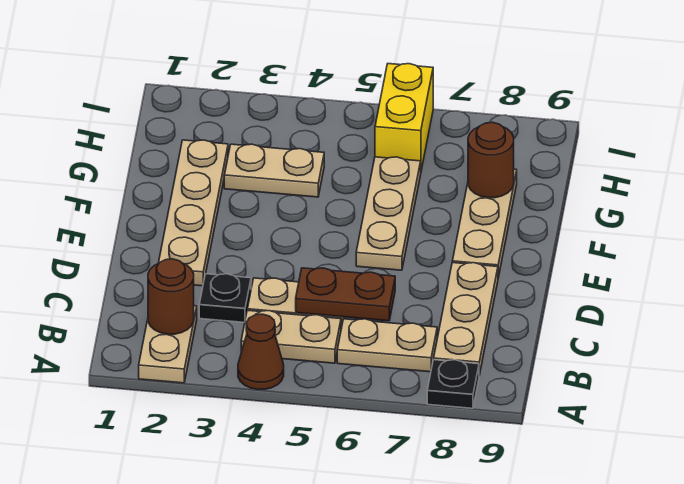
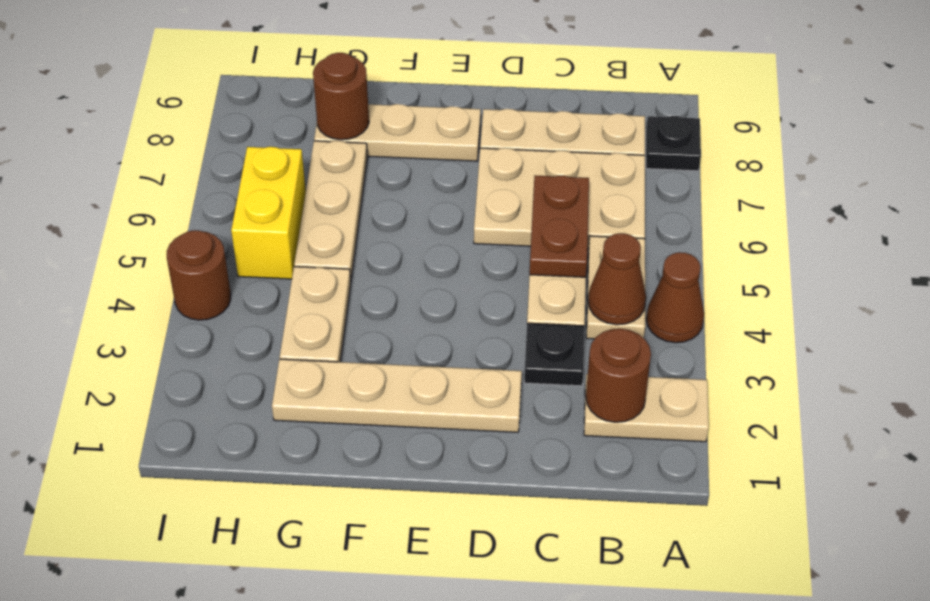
none -> brown cone B4 level 2
tan plate B6:B7 level 1 -> tan plate B6:D7 level 1
tan plate E6:G6 level 1 -> tan plate G5:G7 level 1
yellow brick H6:I6 level 1 -> yellow brick H5:H6 level 1
none -> brown round brick I4 level 1

